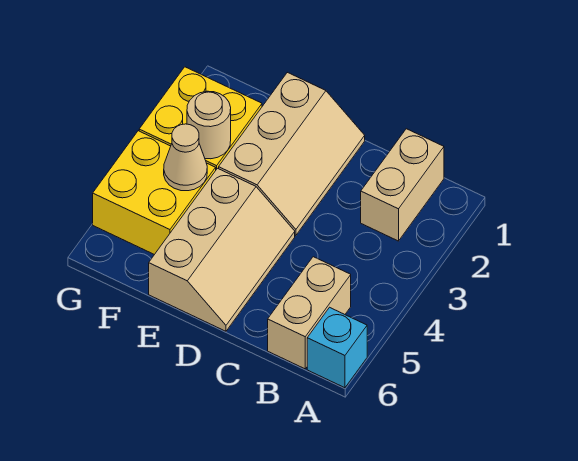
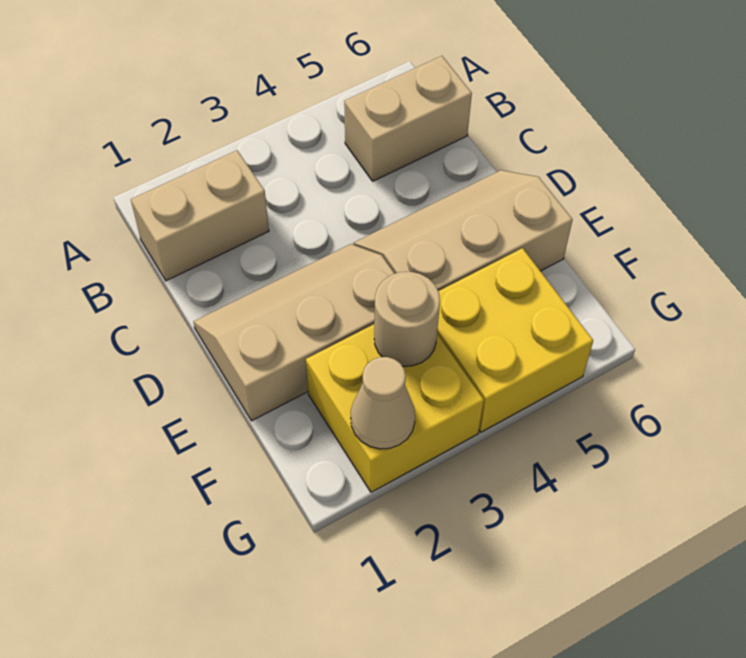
cyan brick A6 level 1 -> none
tan cone F4 level 2 -> tan cone G2 level 2

